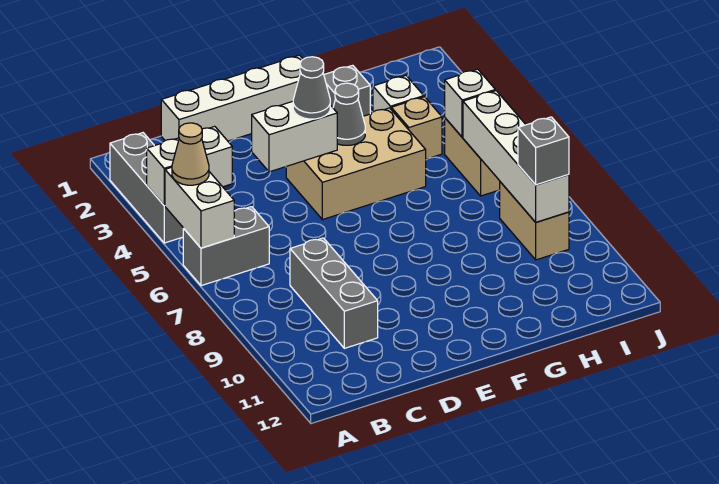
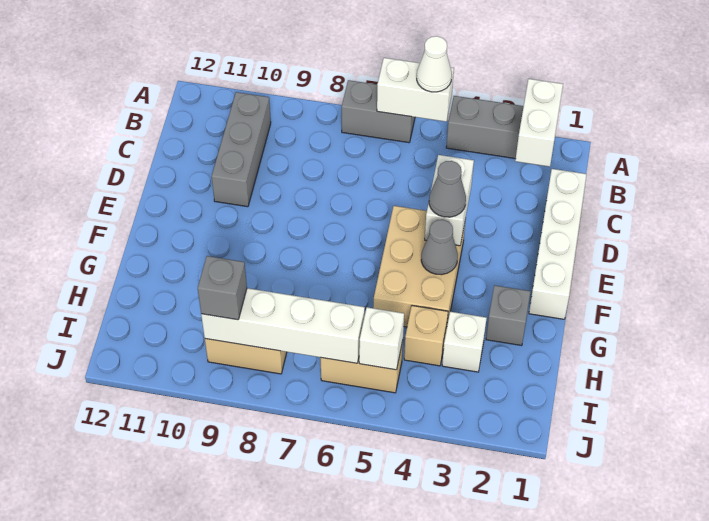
white brick A4:B4 level 2 -> white brick A2:B2 level 2
tan cone A5 level 3 -> white cone A5 level 3
grey brick A6:B6 level 1 -> grey brick A6:A7 level 1
grey brick C8:C10 level 1 -> grey brick B10:D10 level 1

